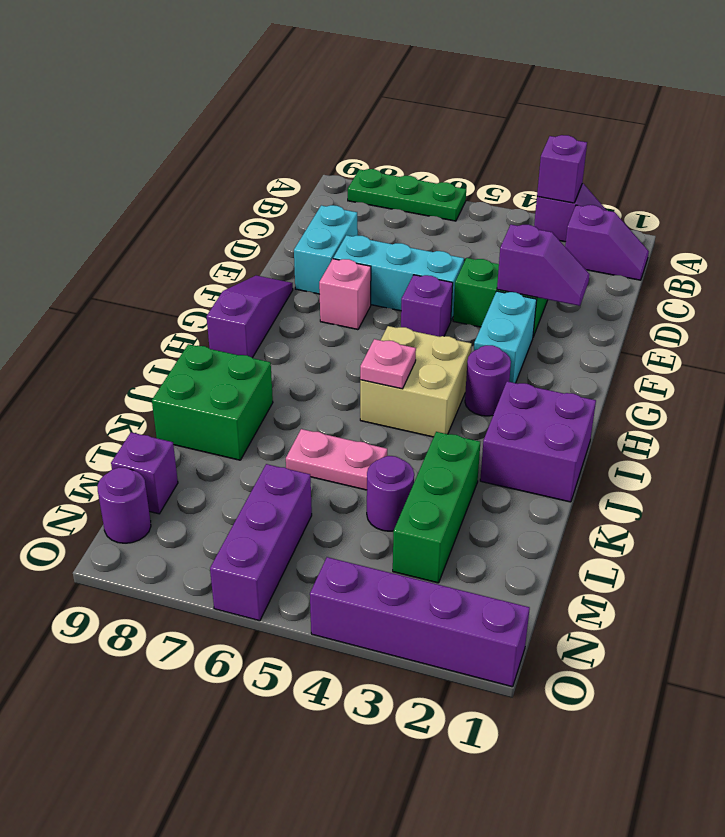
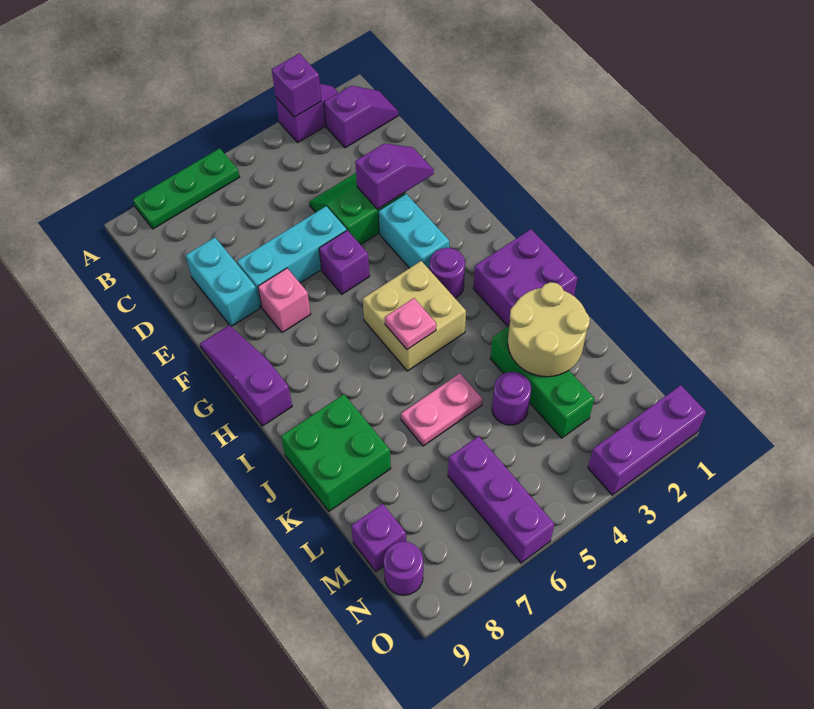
none -> tan round brick K2:L3 level 2
purple brick O1:O4 level 1 -> purple brick O1:O3 level 1

